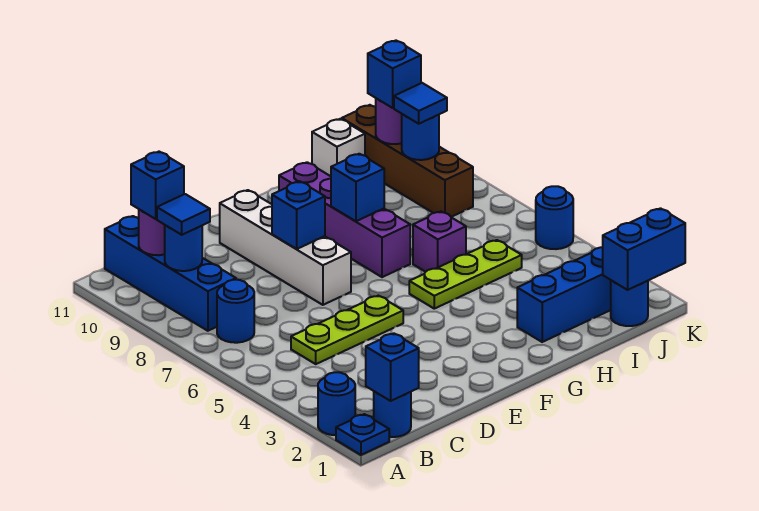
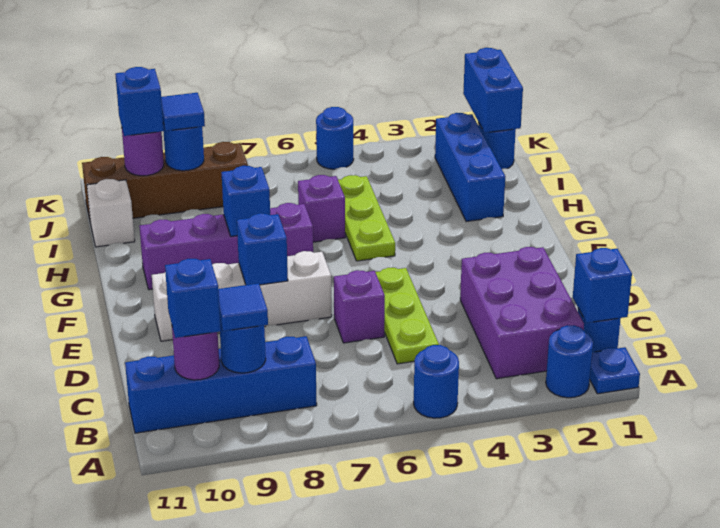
none -> purple brick B2:D3 level 1
blue round brick B7 level 1 -> blue round brick A5 level 1
none -> purple brick D6 level 1

